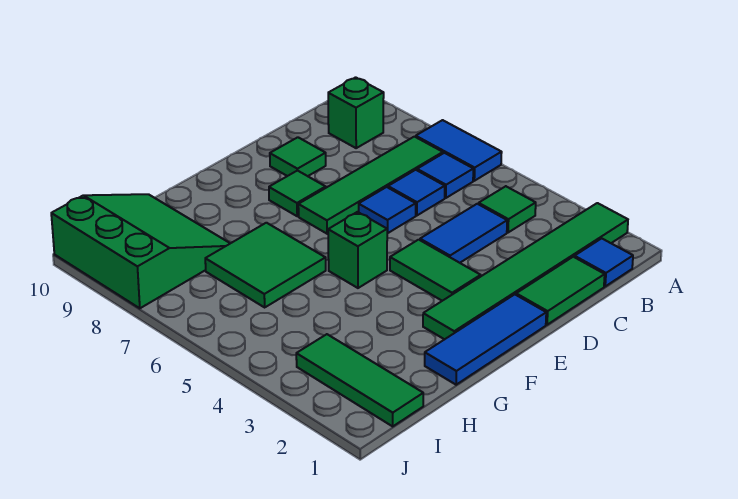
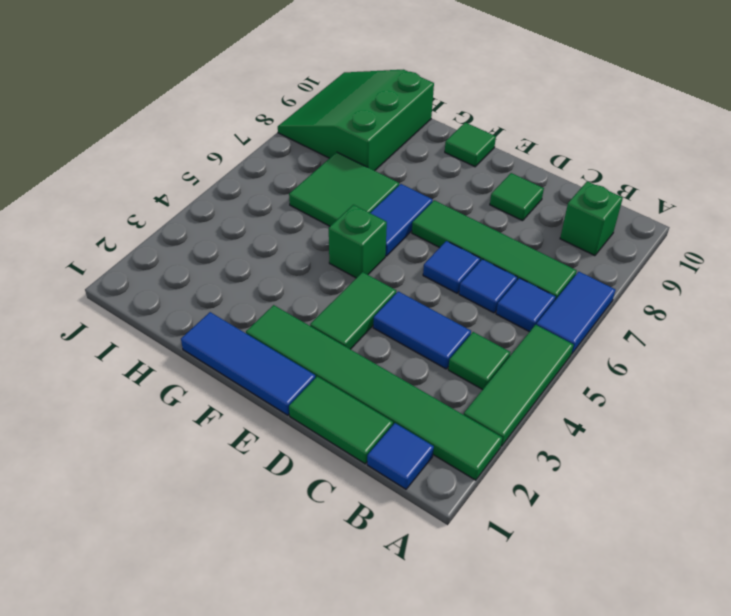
green tile E8 level 1 -> green tile F10 level 1
none -> blue tile F6:F7 level 1
green slope H8:J10 level 1 top J -> green slope H8:J10 level 1 top H
green tile I1:I3 level 1 -> green tile A3:A5 level 1

